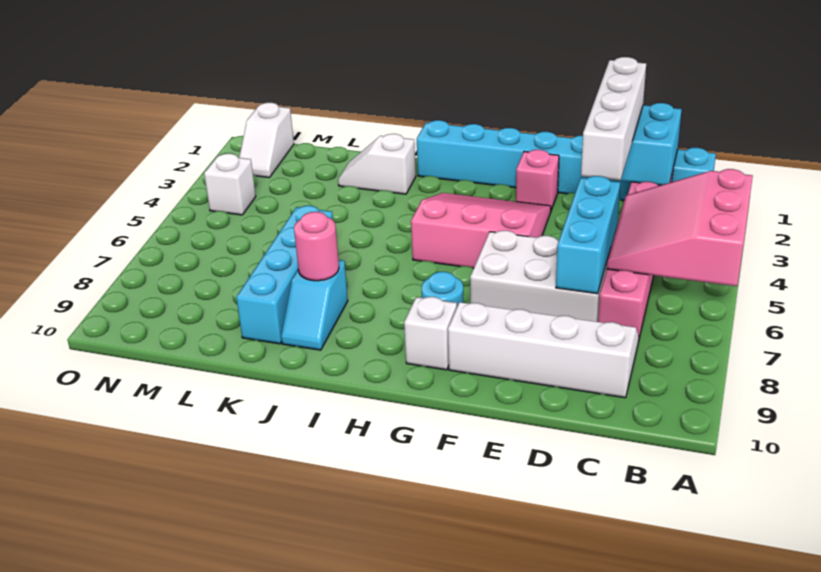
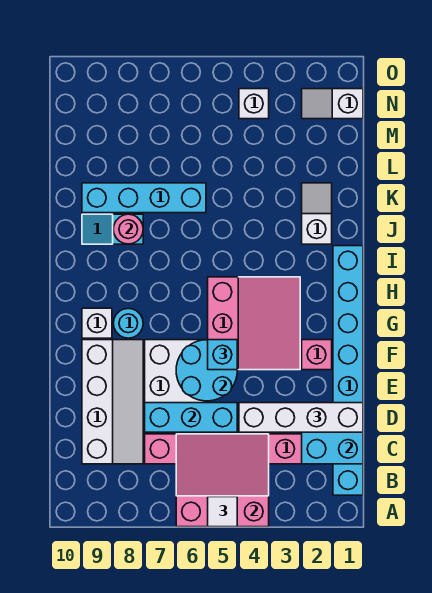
none -> white tile A5 level 3
none -> cyan round brick E5:F6 level 2
none -> cyan brick F5 level 3

